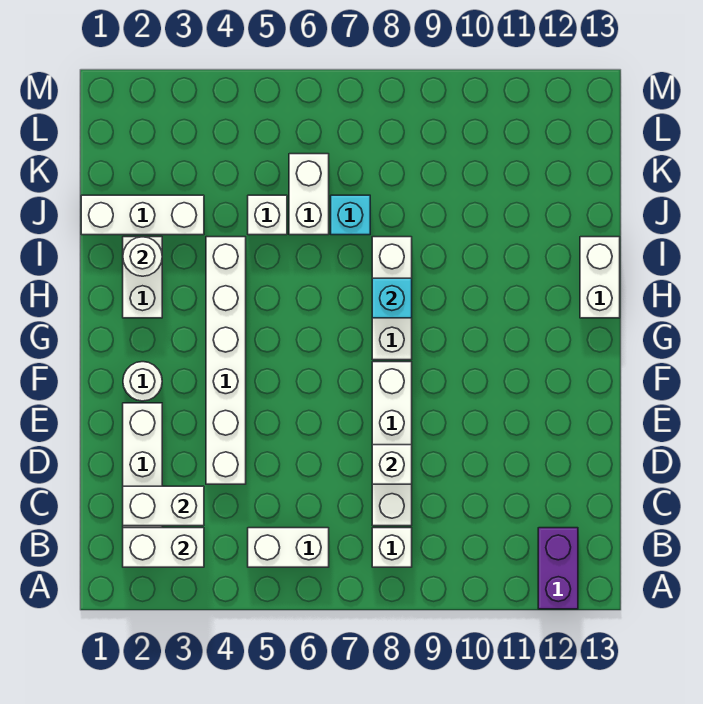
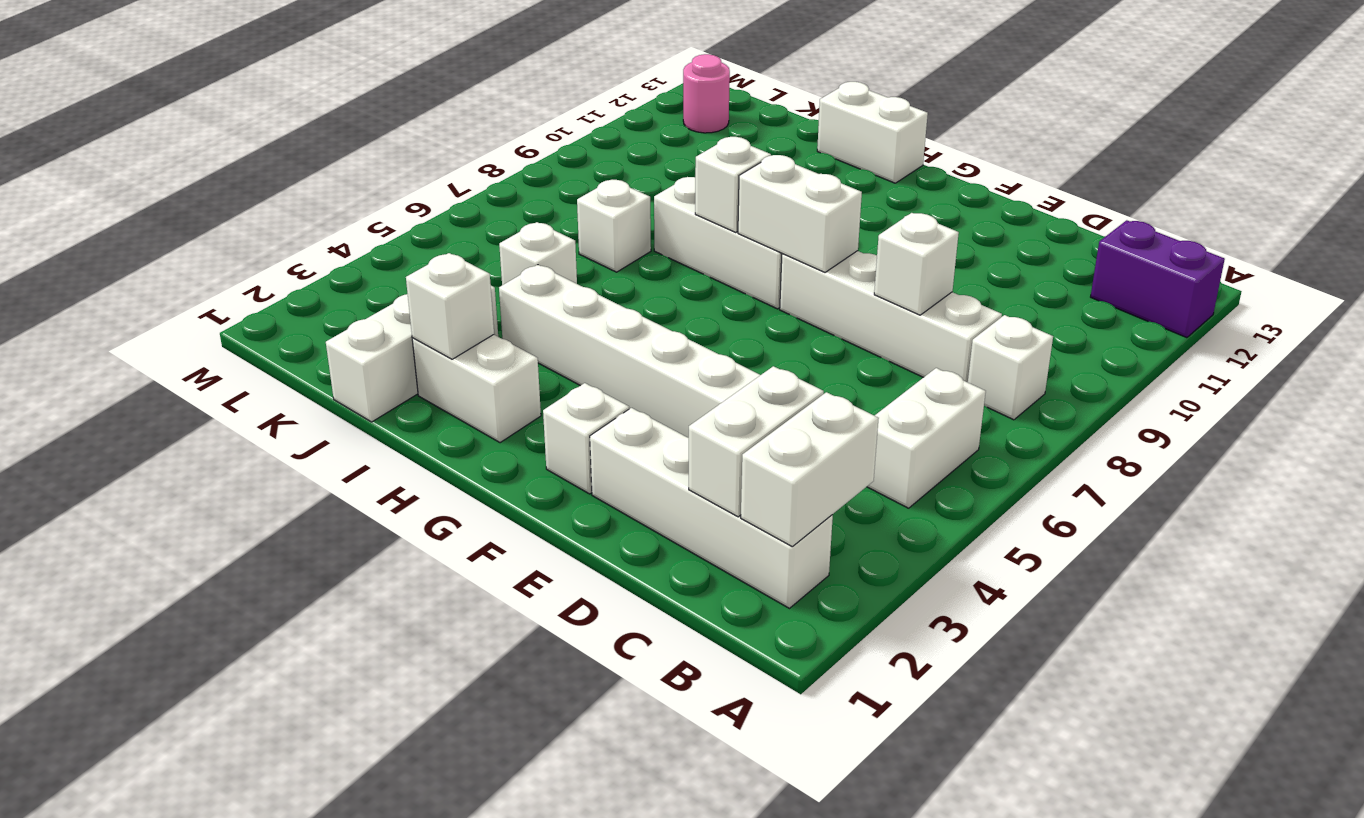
white round brick F2 level 1 -> white brick F2 level 1
cyan brick H8 level 2 -> white brick H8 level 2
white round brick I2 level 2 -> white brick I2 level 2
white brick J6:K6 level 1 -> white brick F8:G8 level 2
cyan brick J7 level 1 -> white brick J7 level 1
none -> pink round brick L12 level 1

